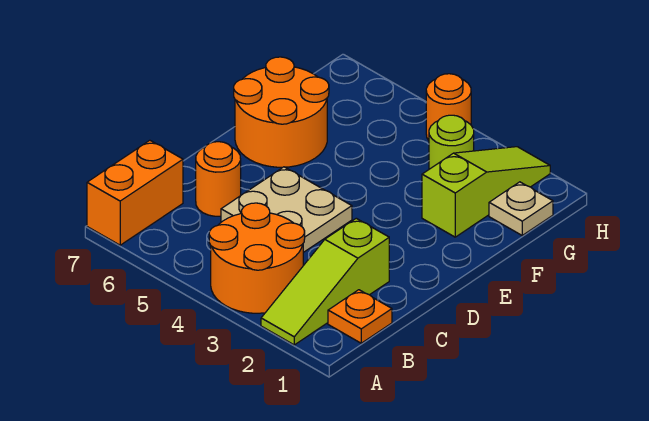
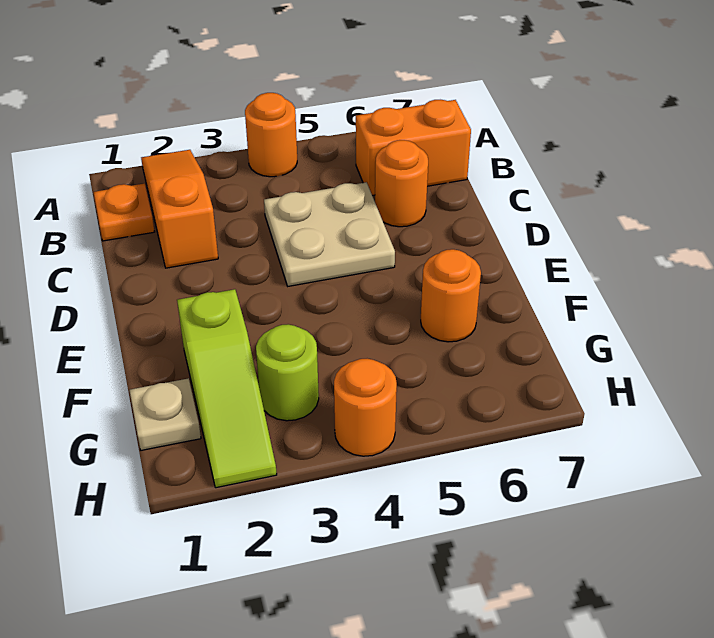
lime slope A2:C2 level 1 top C -> orange slope A2:C2 level 1 top C
orange round brick A3:B4 level 1 -> orange round brick A4 level 1
orange brick A7:B7 level 1 -> orange brick B6:B7 level 1
orange round brick E6:F7 level 1 -> orange round brick F6 level 1

